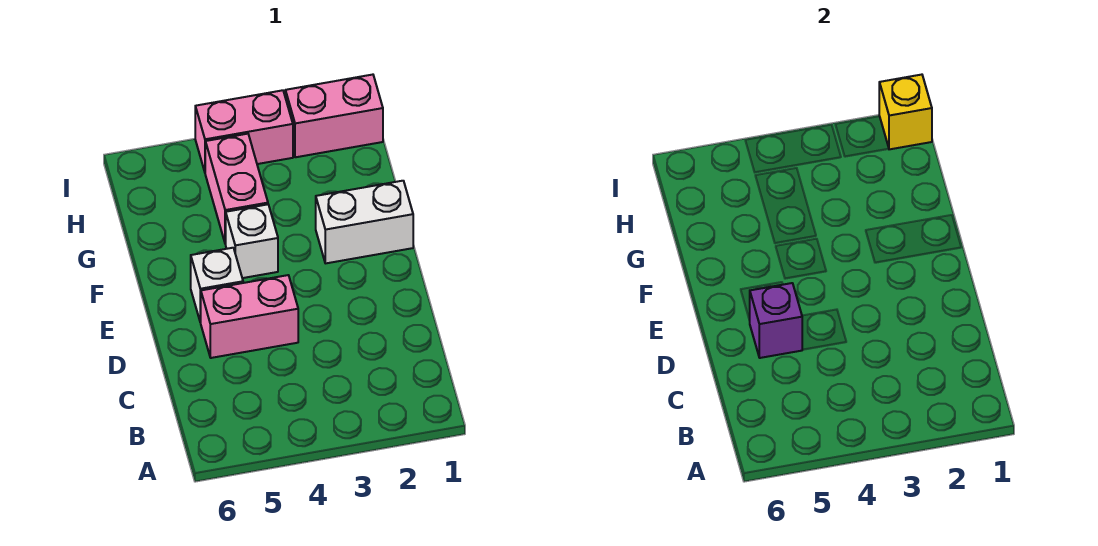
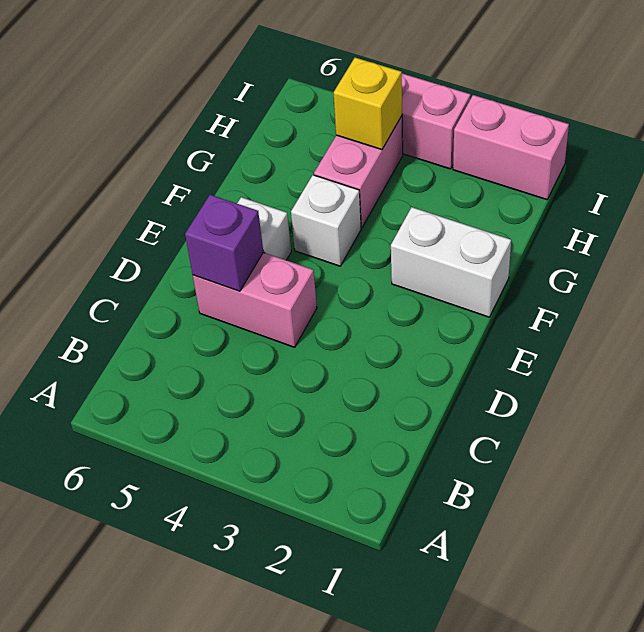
yellow brick I1 level 2 -> yellow brick H4 level 2

